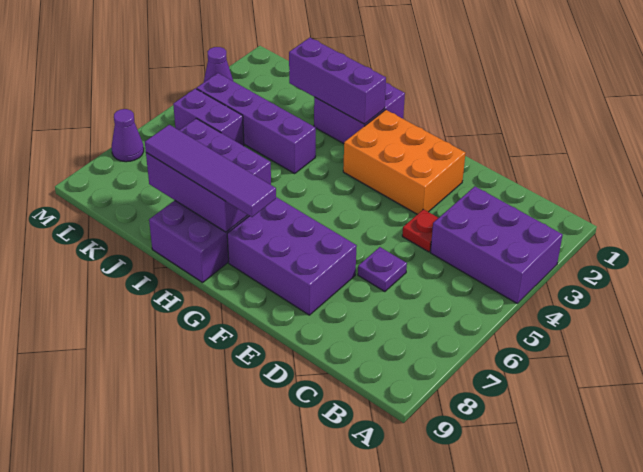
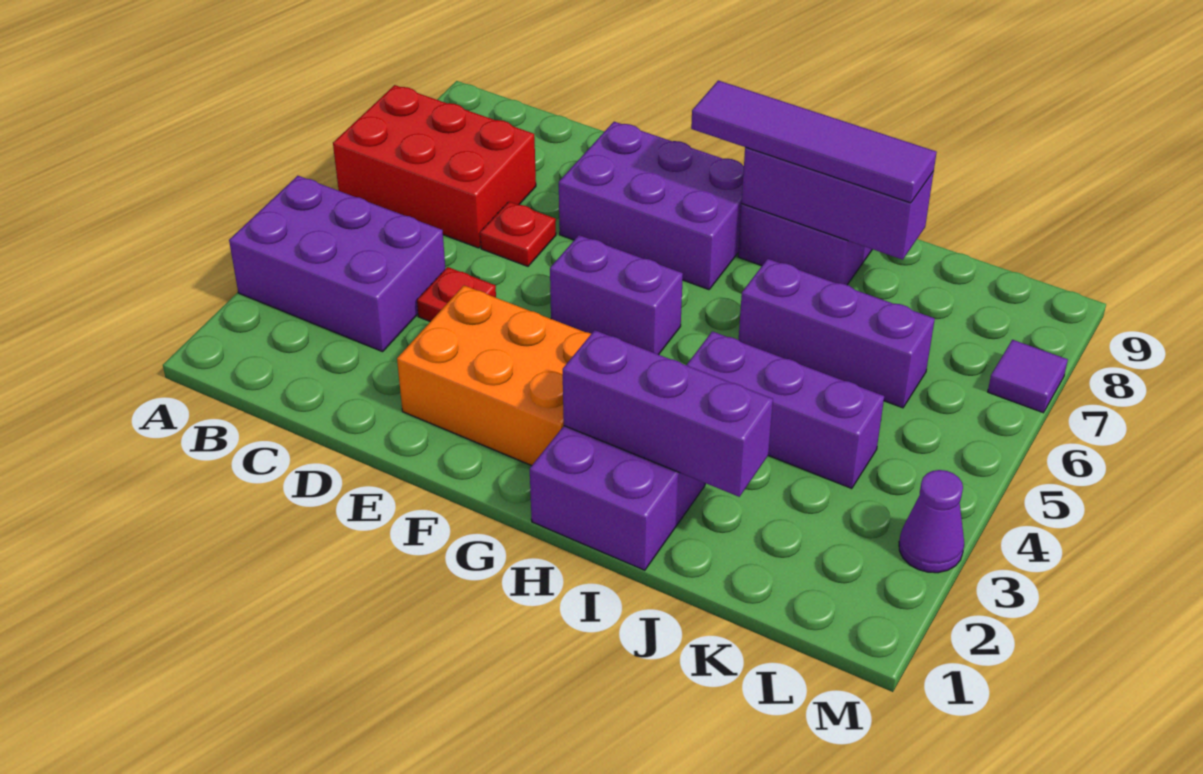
none -> red brick A6:C7 level 1
purple plate D6 level 1 -> red plate D6 level 1
purple brick I4:L4 level 1 -> purple brick I4:K4 level 1
purple brick K5:L5 level 1 -> purple brick F5:G5 level 1
purple cone M7 level 1 -> purple tile M7 level 1

